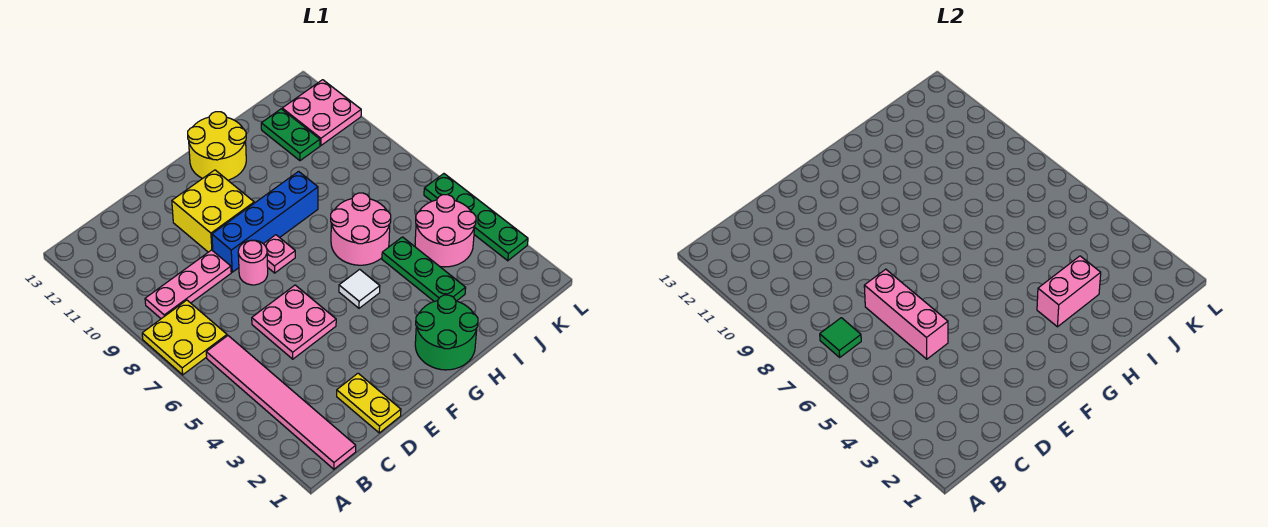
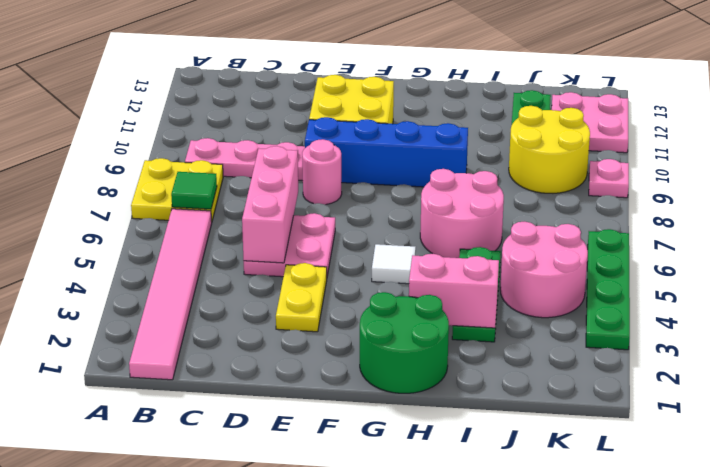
yellow plate D1:D2 level 1 -> yellow plate E3:E4 level 1
pink plate F8 level 1 -> pink plate L9 level 1
yellow round brick G12:H13 level 1 -> yellow round brick J9:K10 level 1

